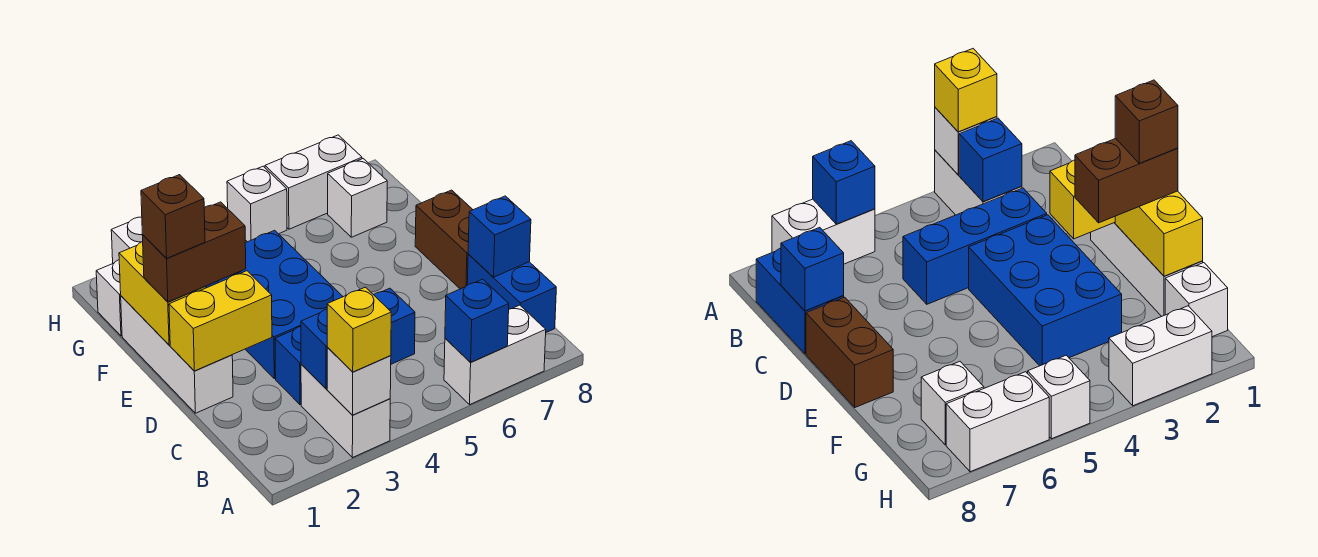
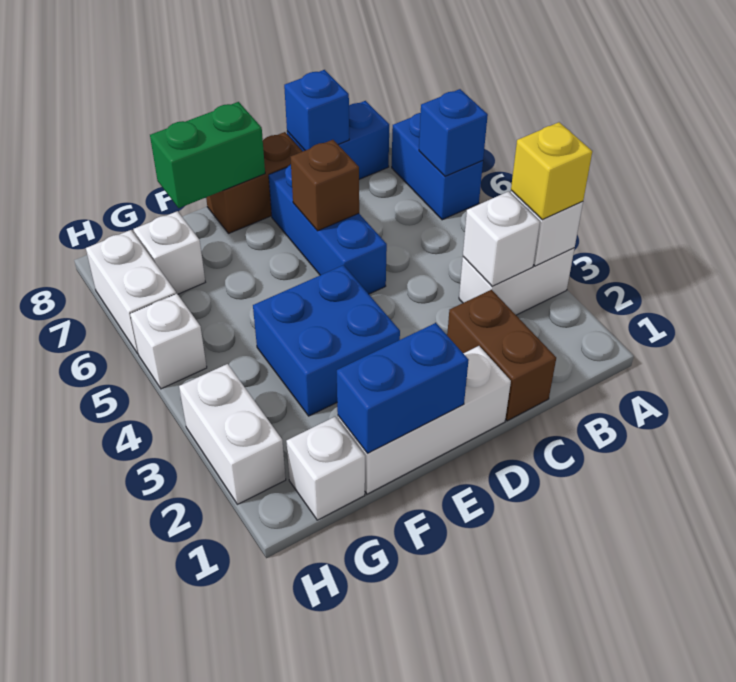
white brick A6:A7 level 1 -> blue brick A6:A7 level 1
blue brick B3 level 2 -> white brick B3 level 2
blue brick C3:C5 level 1 -> blue brick D5:D7 level 1
yellow brick D1:D2 level 2 -> none
blue brick D3:F4 level 1 -> blue brick E3:F4 level 1
yellow brick E1:F1 level 2 -> blue brick E1:F1 level 2
brown brick E1:E2 level 3 -> brown brick C1:C2 level 1
brown brick E1 level 4 -> brown brick D6 level 2
none -> green brick E8:F8 level 2

